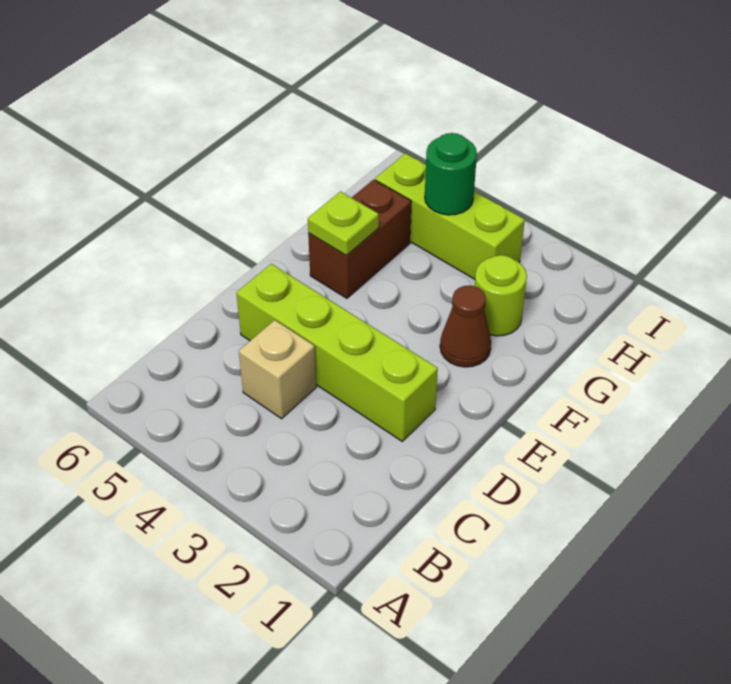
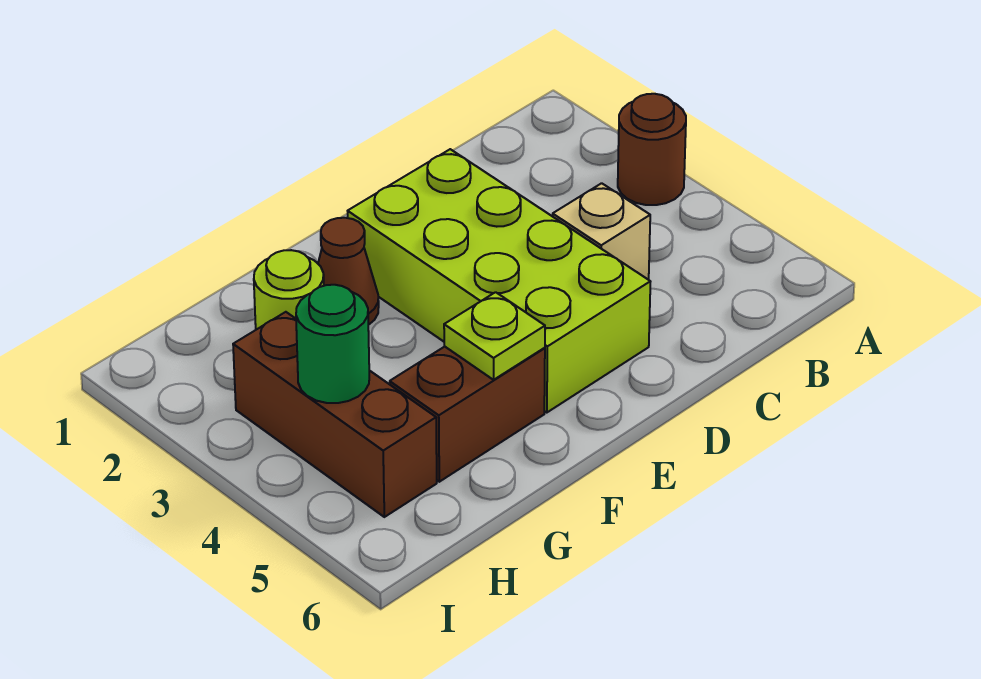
none -> brown round brick A3 level 1
lime brick D2:D5 level 1 -> lime brick D2:E5 level 1
lime brick H3:H5 level 1 -> brown brick H3:H5 level 1

